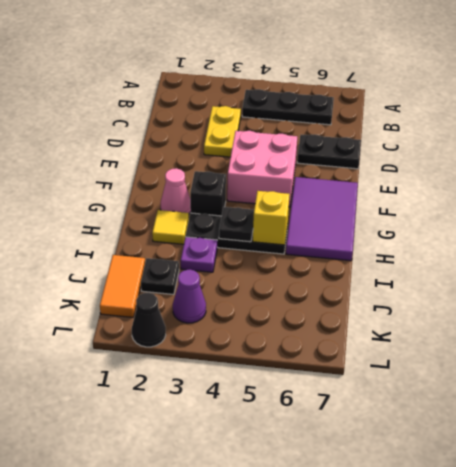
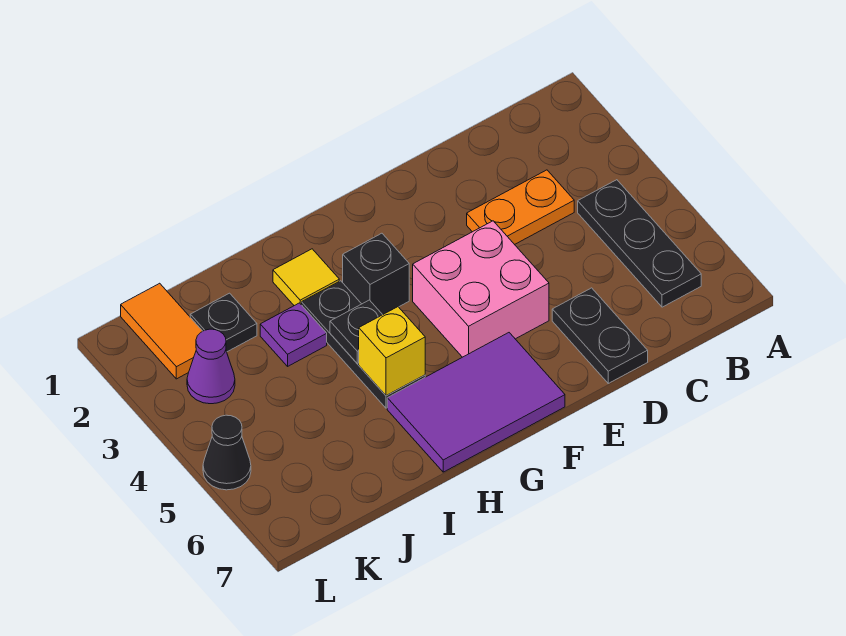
yellow plate C3:D3 level 1 -> orange plate C3:D3 level 1
pink cone G2 level 1 -> none
orange tile J1:K1 level 1 -> orange tile K1:K2 level 1
black cone L2 level 1 -> black cone L5 level 1

